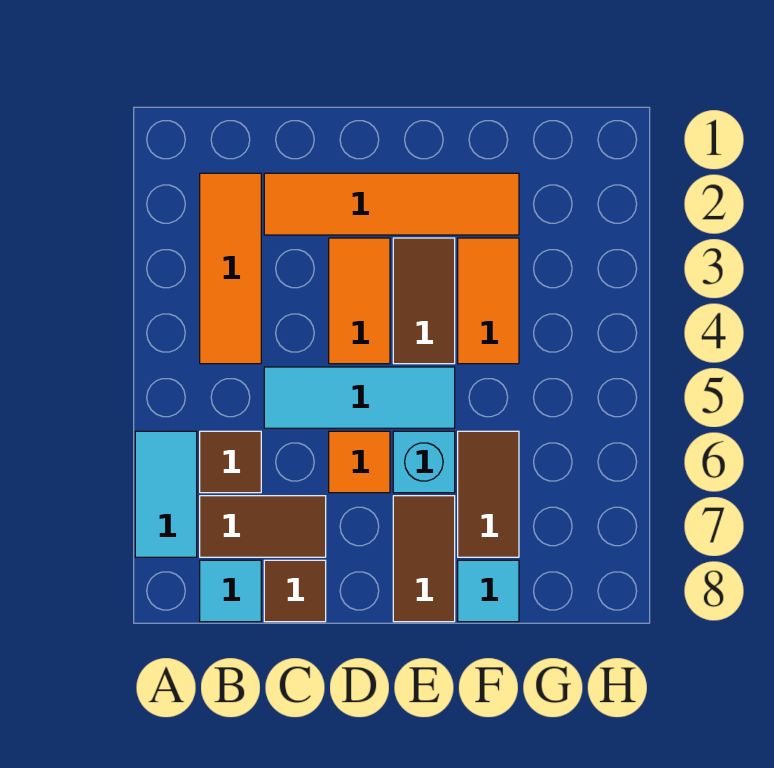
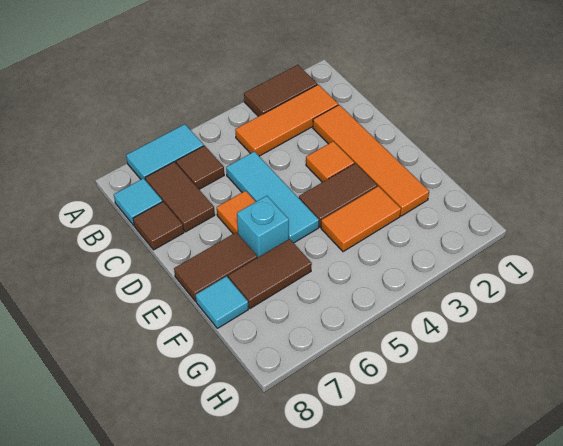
none -> brown tile A2:A3 level 1
orange tile D3:D4 level 1 -> orange tile D3 level 1

